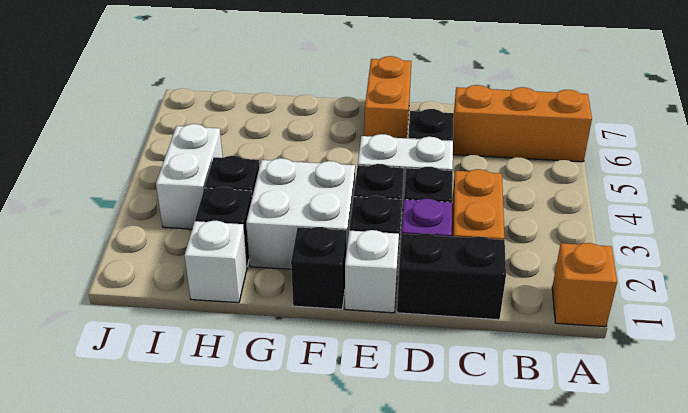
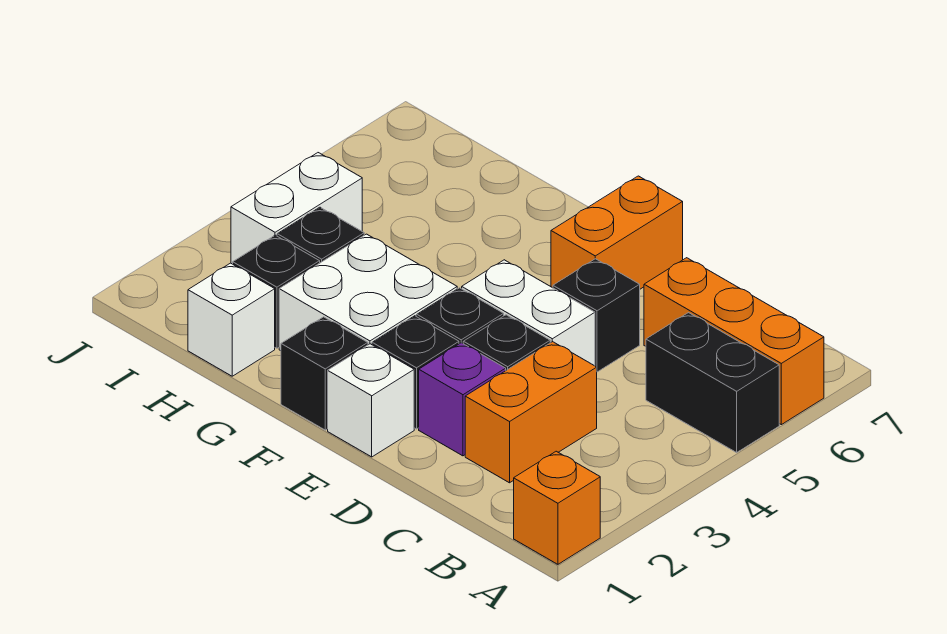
black brick C1:D1 level 1 -> black brick A5:B5 level 1

